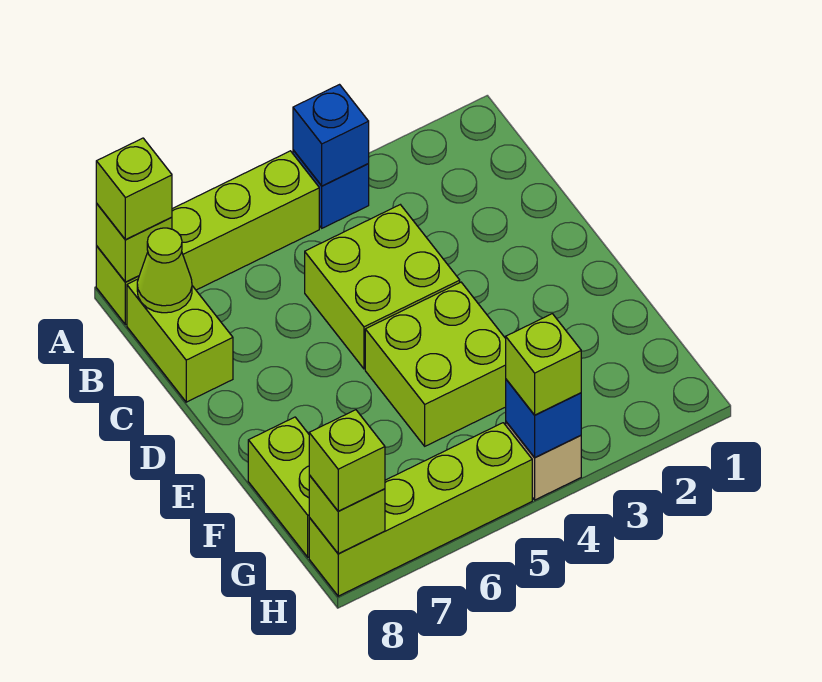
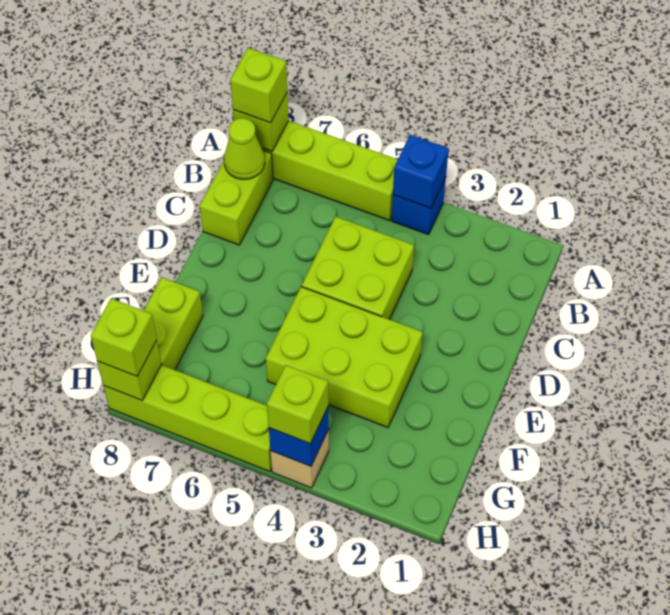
lime brick E4:F5 level 1 -> lime brick E3:F5 level 1

